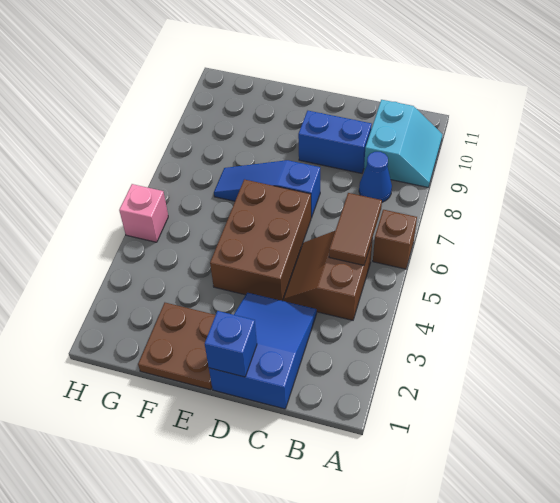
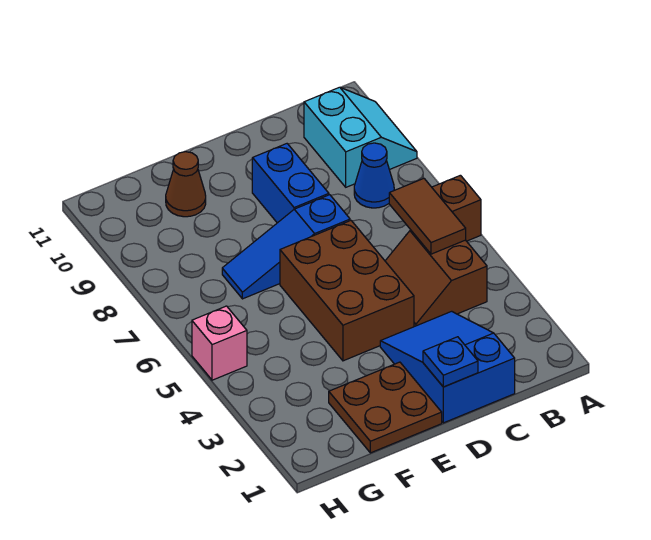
blue brick C9:D9 level 1 -> blue brick D8:D9 level 1
blue brick D1 level 2 -> blue plate D1 level 2
none -> brown cone F10 level 1

